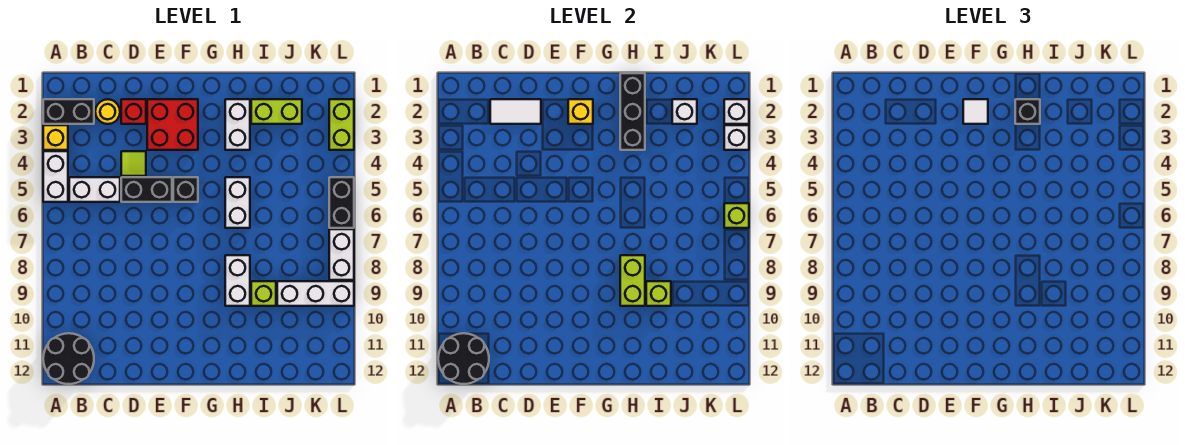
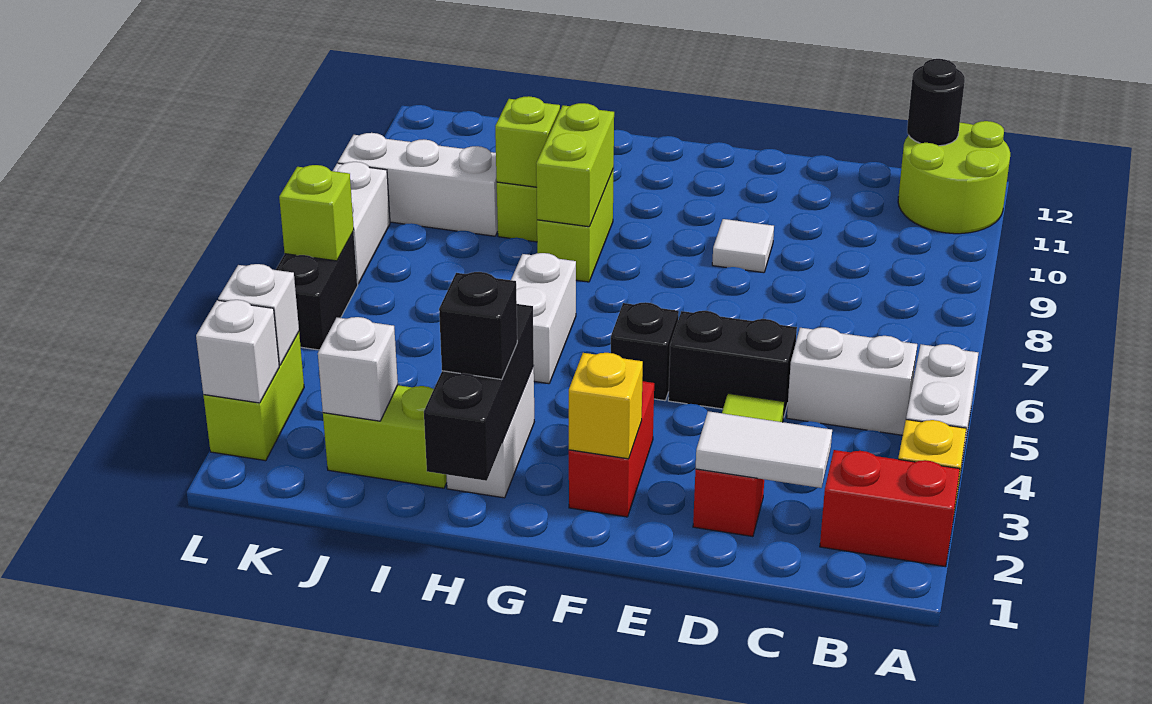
black brick A2:B2 level 1 -> red brick A2:B2 level 1
black round brick A11:B12 level 1 -> lime round brick A11:B12 level 1
black round brick A11:B12 level 2 -> black round brick B12 level 2
yellow round brick C2 level 1 -> none
red brick E2:F3 level 1 -> red brick F2:F3 level 1
white tile F2 level 3 -> white tile E9 level 1
white brick H8:H9 level 1 -> lime brick H8:H9 level 1

